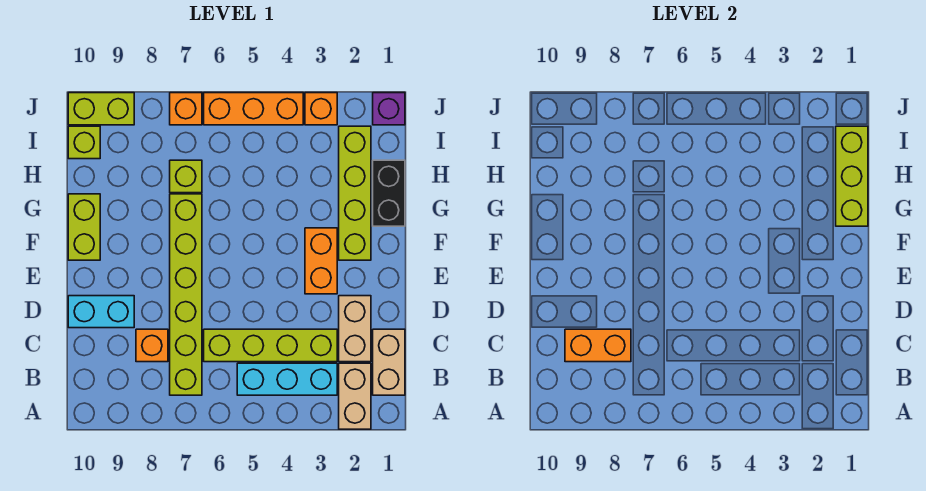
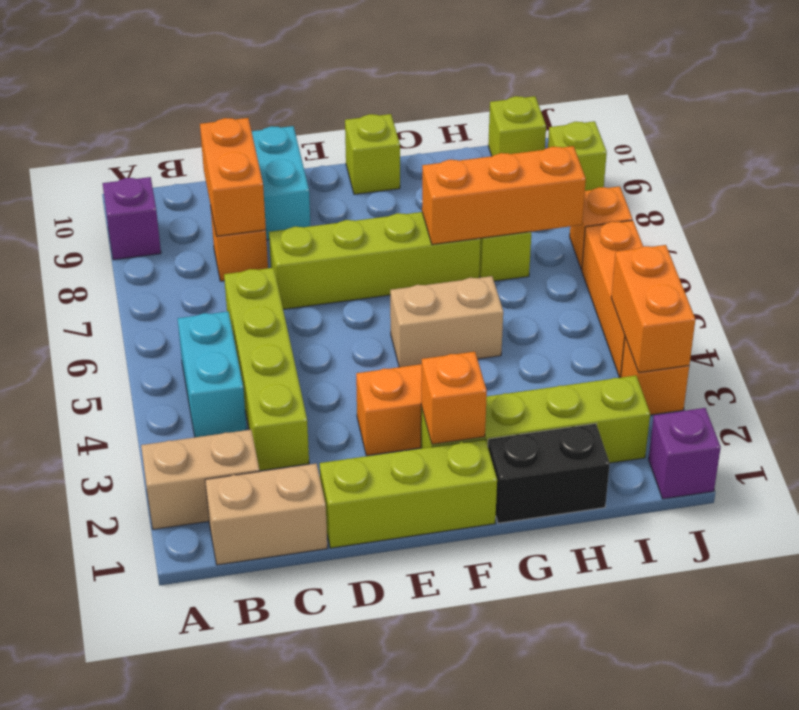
none -> purple brick A9 level 1
cyan brick B3:B5 level 1 -> cyan brick B4:B5 level 1
lime brick B7:G7 level 1 -> lime brick D7:G7 level 1
tan brick C2:D2 level 1 -> tan brick F5:G5 level 1
none -> orange brick F2 level 2
lime brick F10:G10 level 1 -> lime brick F10 level 1
lime brick G1:I1 level 2 -> lime brick D1:F1 level 1
none -> orange brick G7:I7 level 2
none -> orange brick J3:J4 level 2
lime brick J9:J10 level 1 -> lime brick J9 level 1

